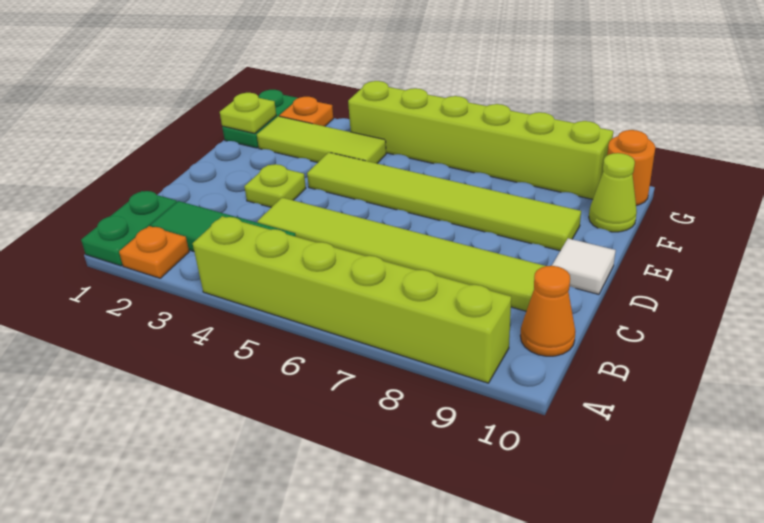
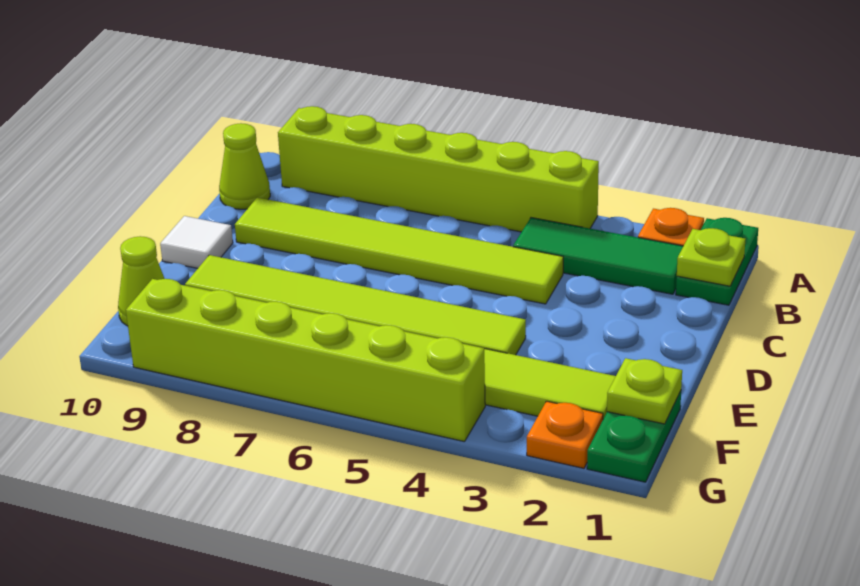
orange cone B10 level 1 -> lime cone B10 level 1
lime plate D3 level 1 -> lime plate B1 level 2
orange round brick G10 level 1 -> none

